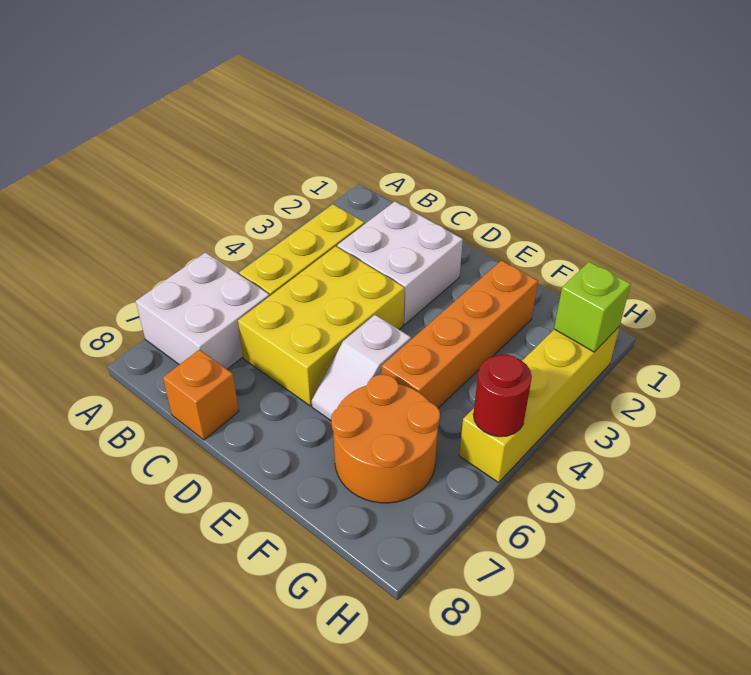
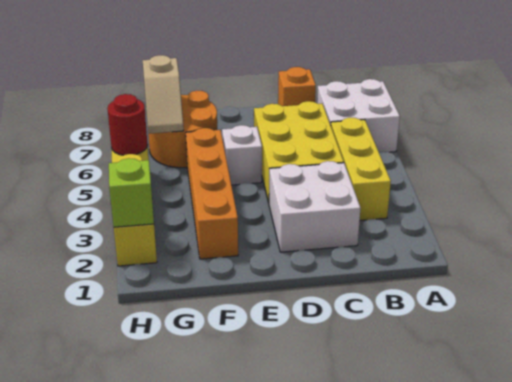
none -> tan slope G6:G7 level 2 top 7

